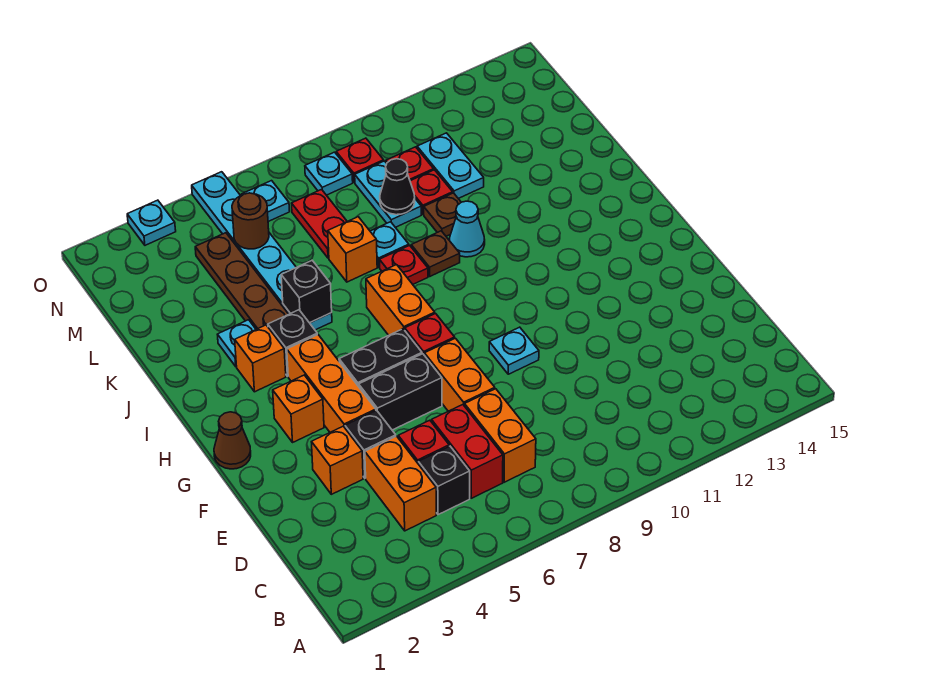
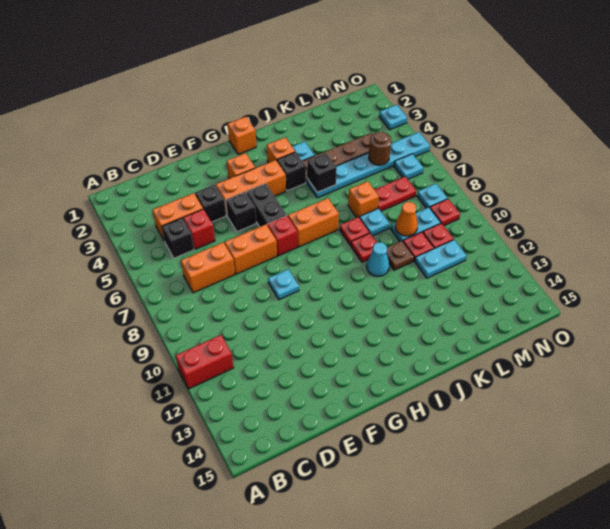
red brick C6:D6 level 1 -> red brick A11:B11 level 1
orange brick E3 level 1 -> orange brick H1 level 1
black brick F5:F6 level 1 -> black brick F5 level 1
brown cone G1 level 1 -> none
brown plate J9 level 1 -> red plate J9 level 1
black cone L9 level 2 -> orange cone L9 level 2

